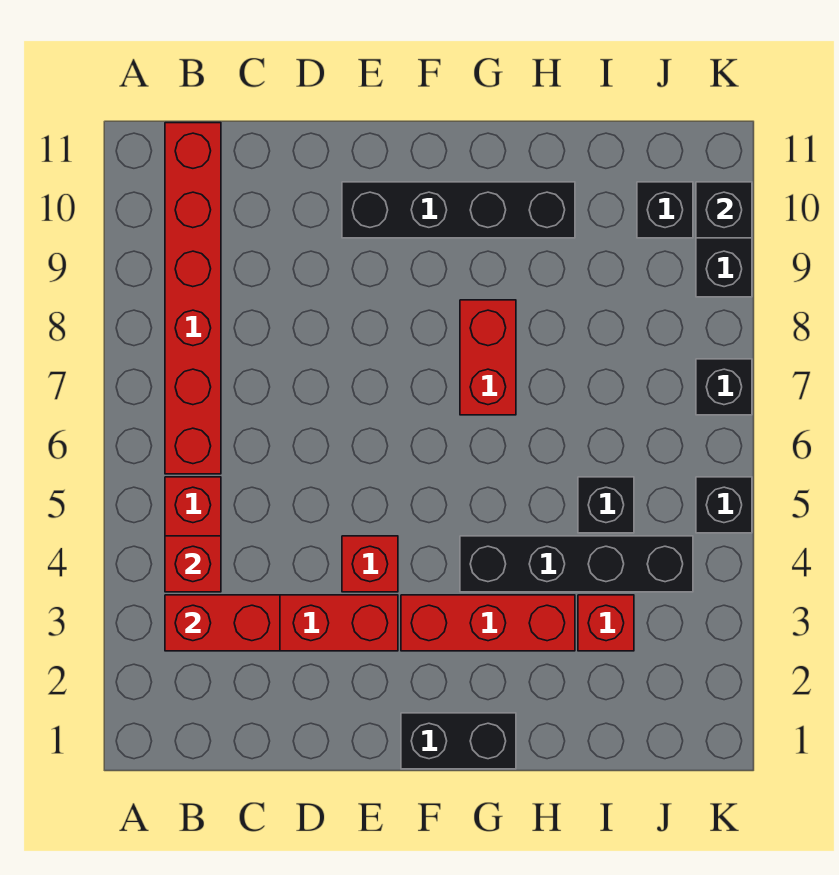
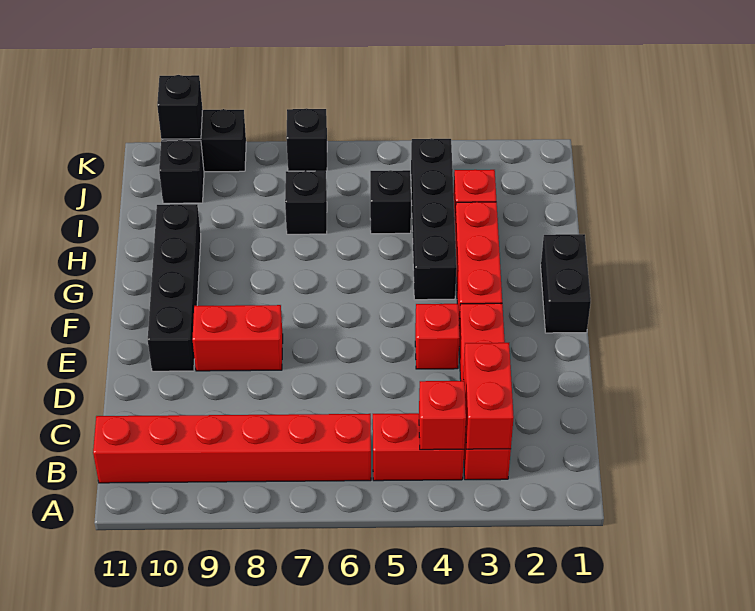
red brick G7:G8 level 1 -> red brick E8:E9 level 1
black brick K5 level 1 -> black brick I7 level 1

